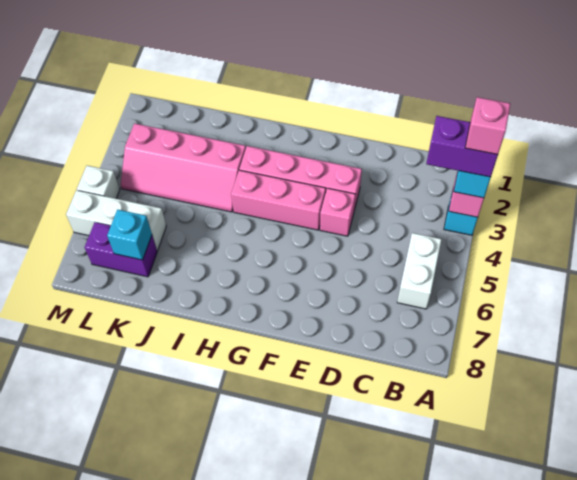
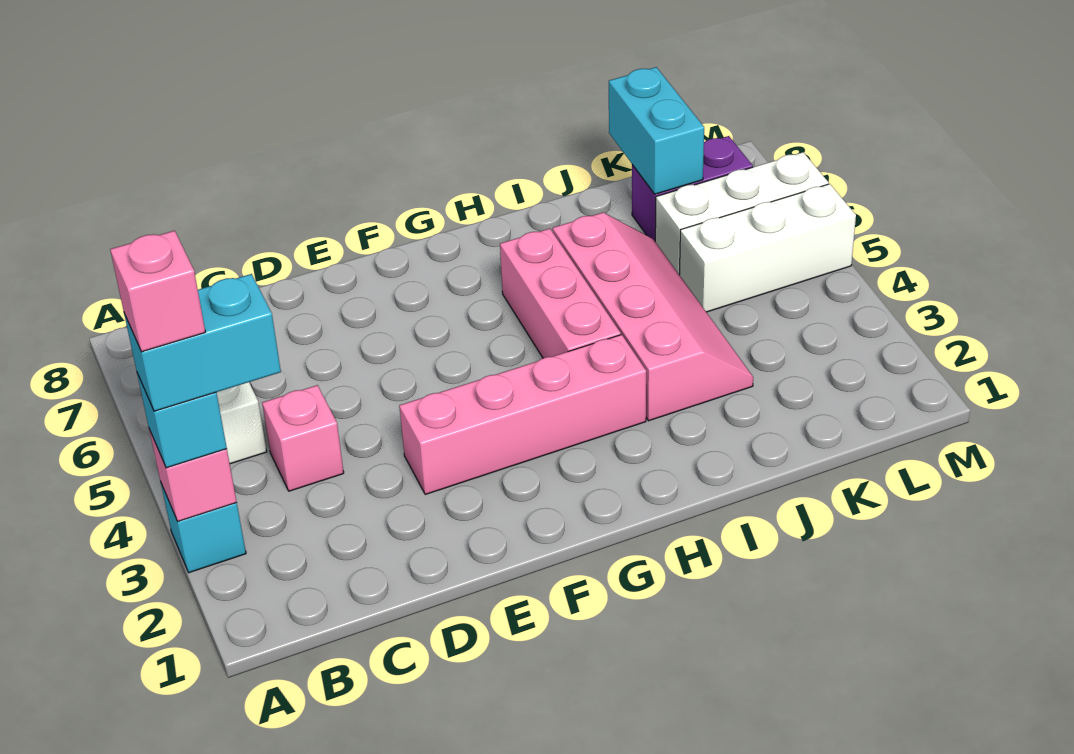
purple brick A3:B3 level 4 -> cyan brick A3:B3 level 4
pink brick E4 level 1 -> pink brick C4 level 1
pink brick F4:H4 level 1 -> pink brick H4:H6 level 1
pink slope I3:L4 level 1 top 3 -> pink slope I3:J6 level 1 top I
cyan brick K7 level 2 -> cyan brick K7:K8 level 2
white brick M5 level 1 -> white brick K5:M5 level 1

